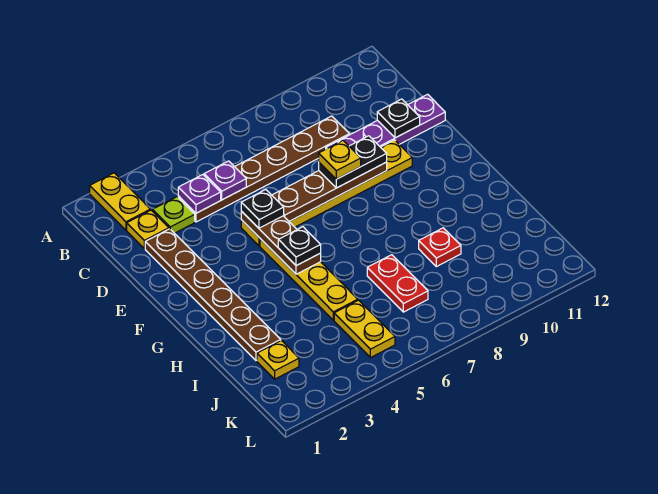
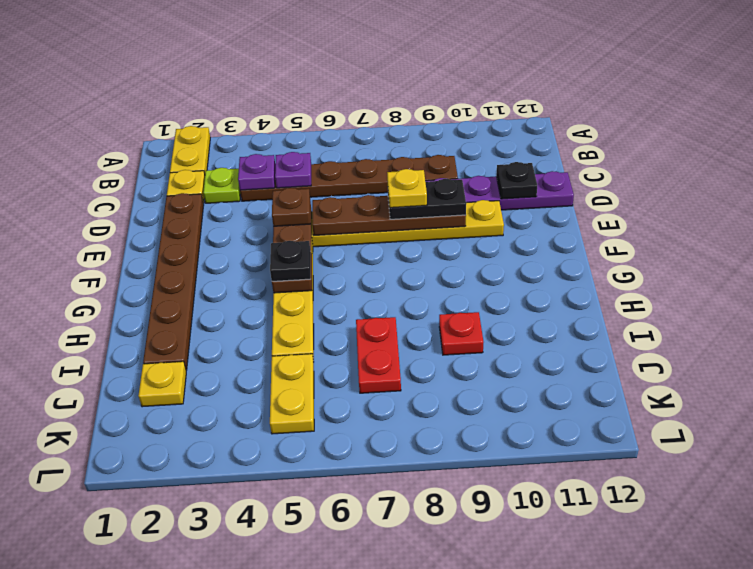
black plate E5 level 3 -> brown plate E5 level 3

